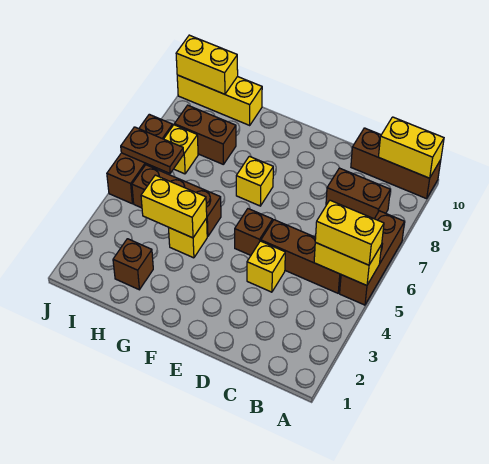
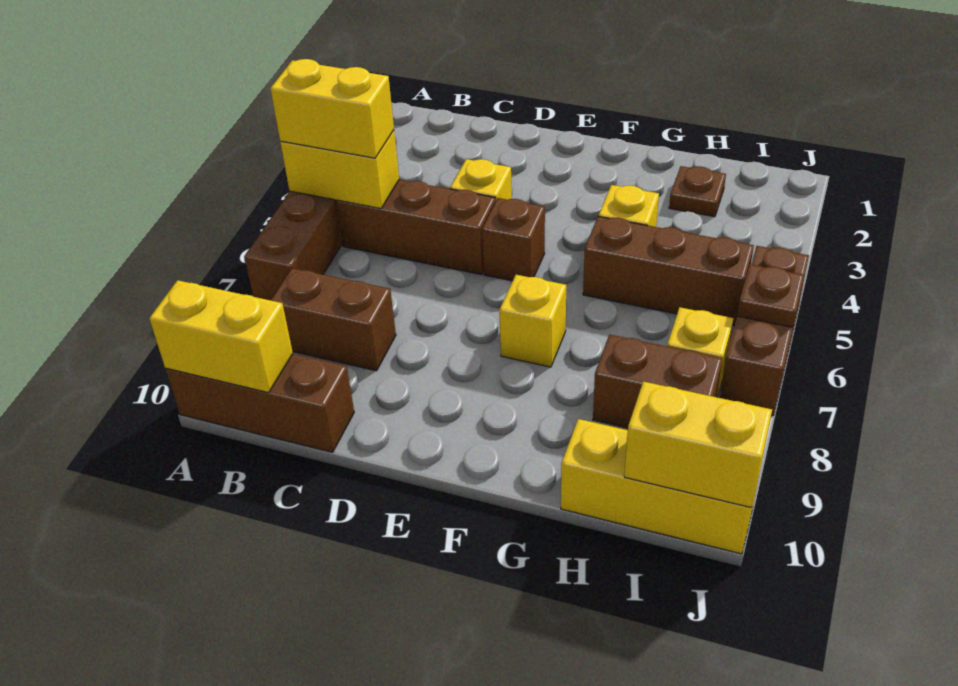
yellow brick G4:H4 level 2 -> none
brown brick H2 level 1 -> brown plate H2 level 1
brown plate I6:J6 level 2 -> brown plate J6 level 2

